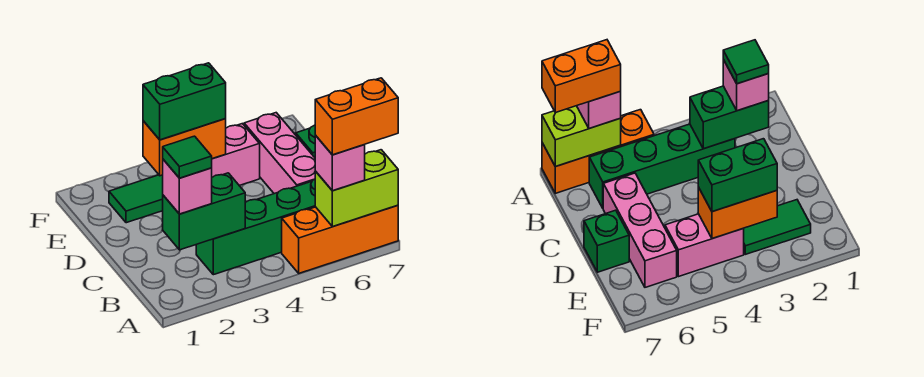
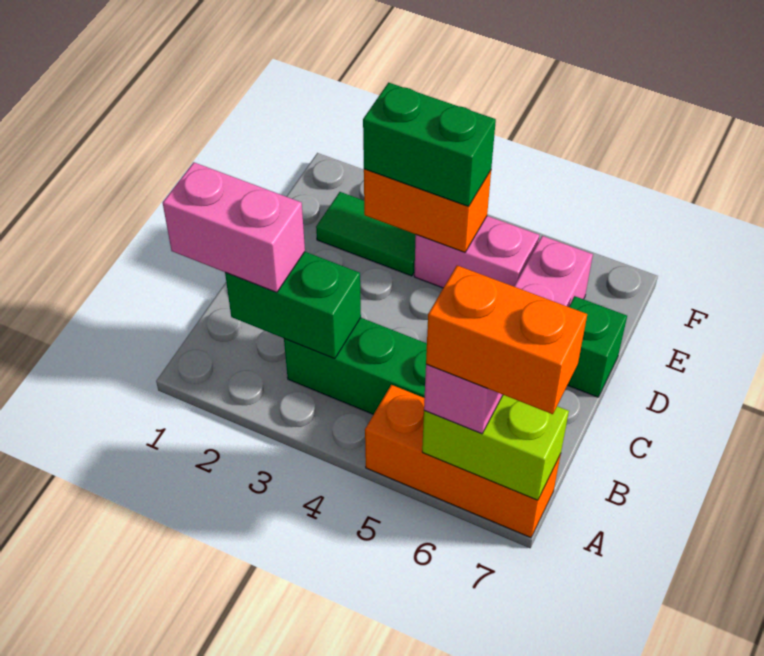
pink brick B2 level 3 -> pink brick B1:B2 level 3
green tile B2 level 4 -> none

